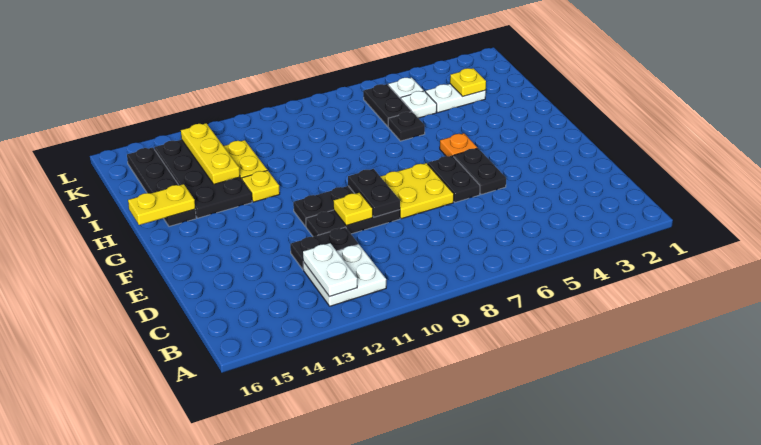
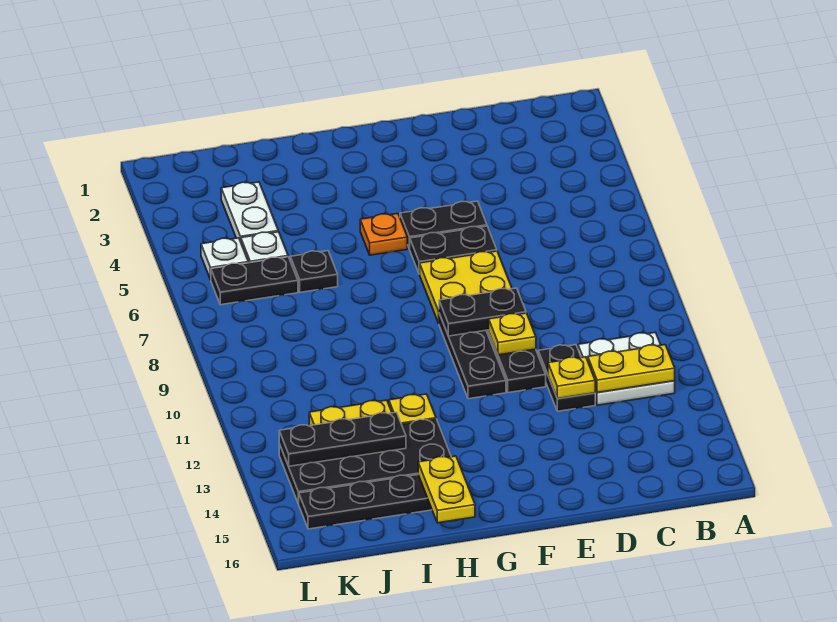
white plate B12:C12 level 2 -> yellow plate B12:C12 level 2
yellow plate I13:K13 level 2 -> black plate I13:K13 level 2
yellow plate J3 level 2 -> yellow plate D12 level 2

